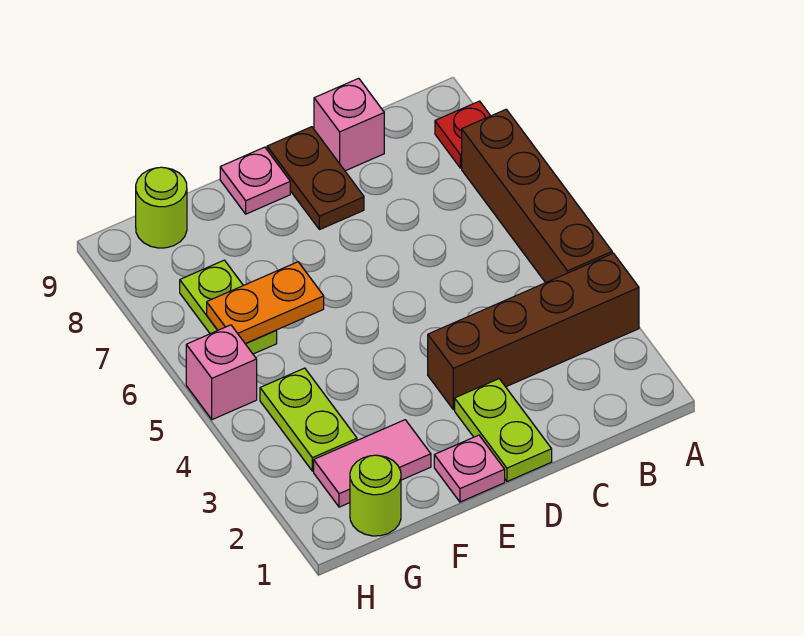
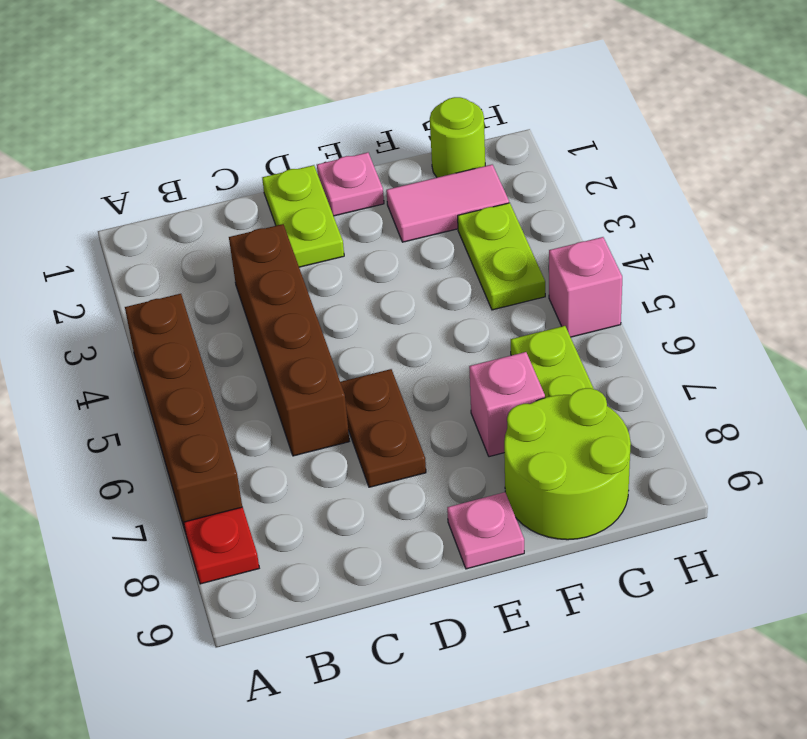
brown brick A3:D3 level 1 -> brown brick C3:C6 level 1
pink brick C9 level 1 -> pink brick F7 level 1
brown plate D8:D9 level 1 -> brown plate D6:D7 level 1
orange plate F6:G6 level 2 -> none
lime round brick G9 level 1 -> lime round brick F8:G9 level 1

